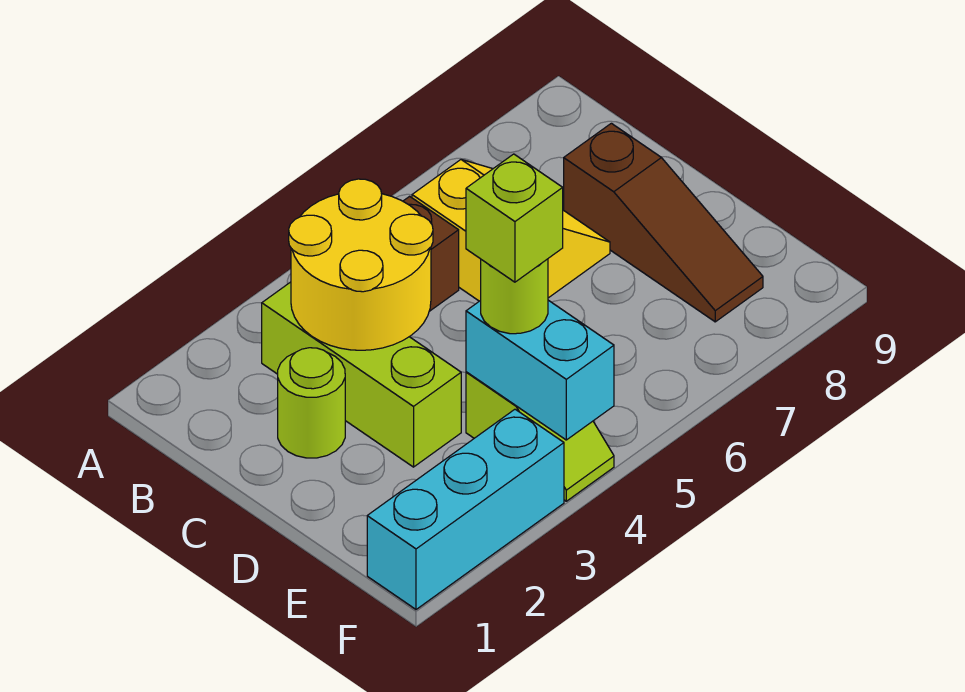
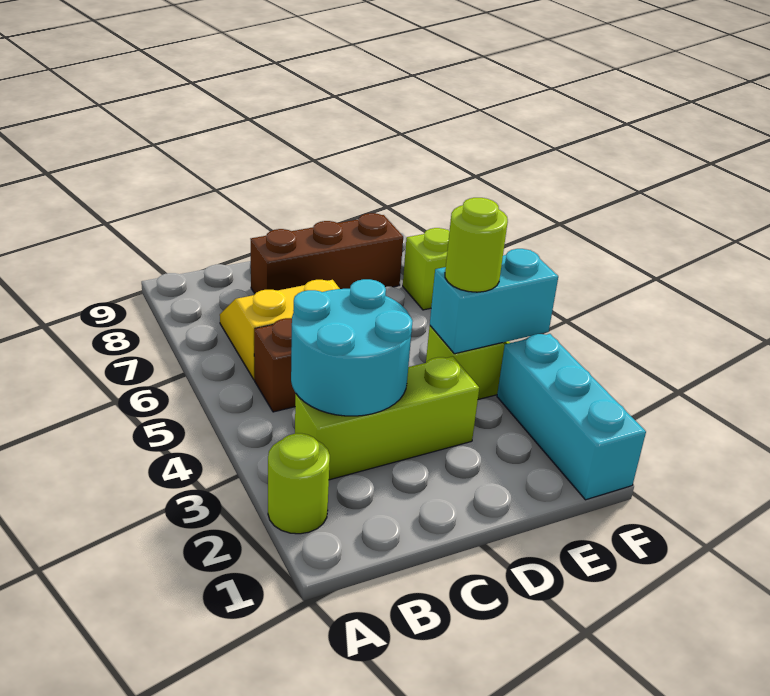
yellow round brick B3:C4 level 2 -> cyan round brick B3:C4 level 2
lime round brick C2 level 1 -> lime round brick A2 level 1
brown slope C8:E8 level 1 top C -> brown brick C8:E8 level 1
lime brick E4 level 4 -> lime brick F7 level 1

